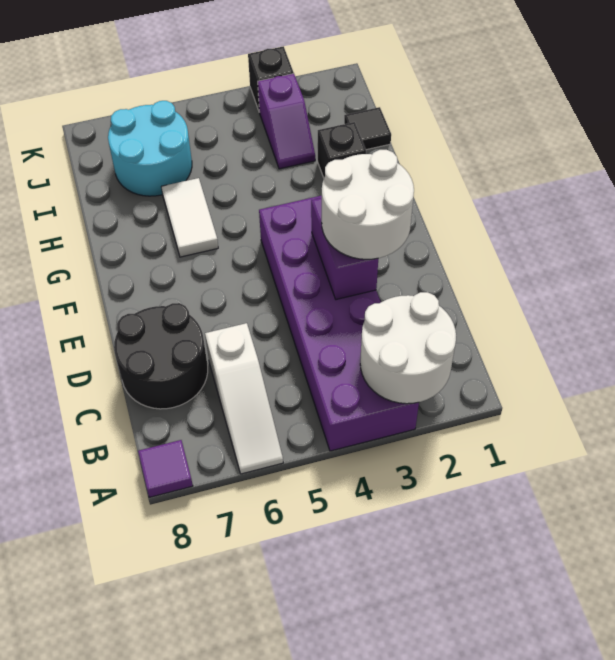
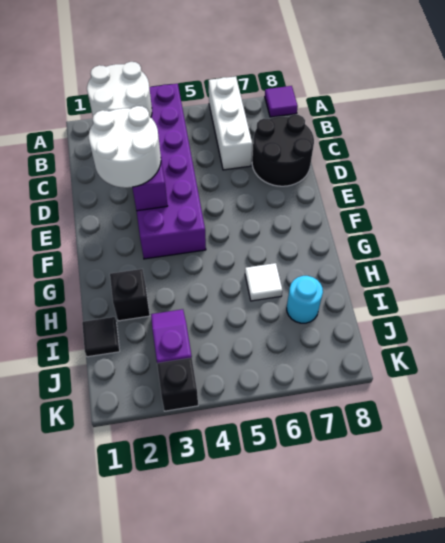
white slope A6:C6 level 1 top C -> white brick A6:C6 level 1
white tile G6:H6 level 1 -> white tile H6 level 1
cyan round brick I6:J7 level 1 -> cyan round brick I7 level 1

